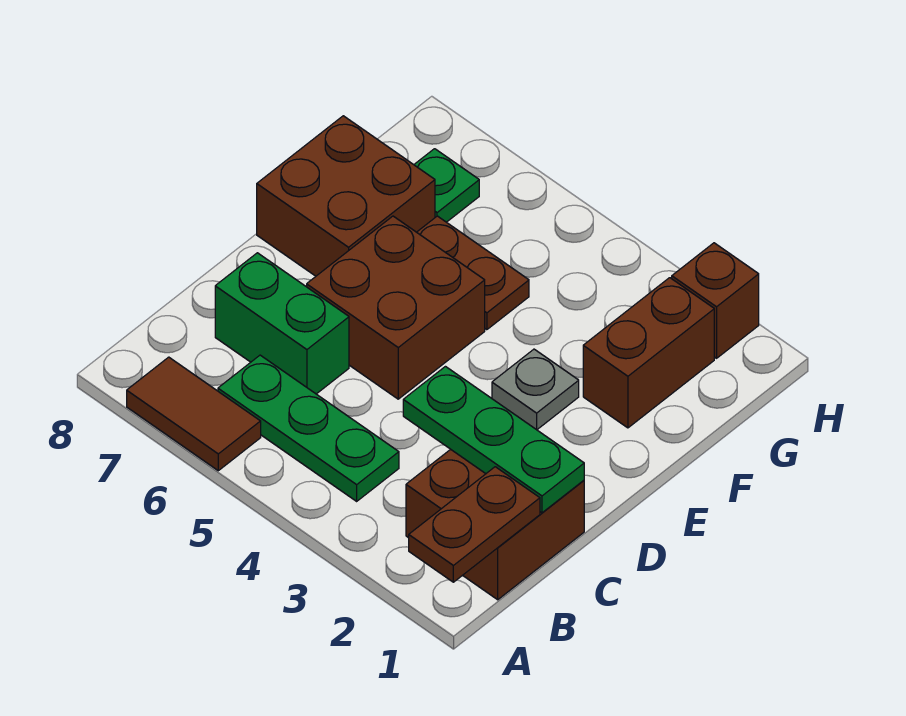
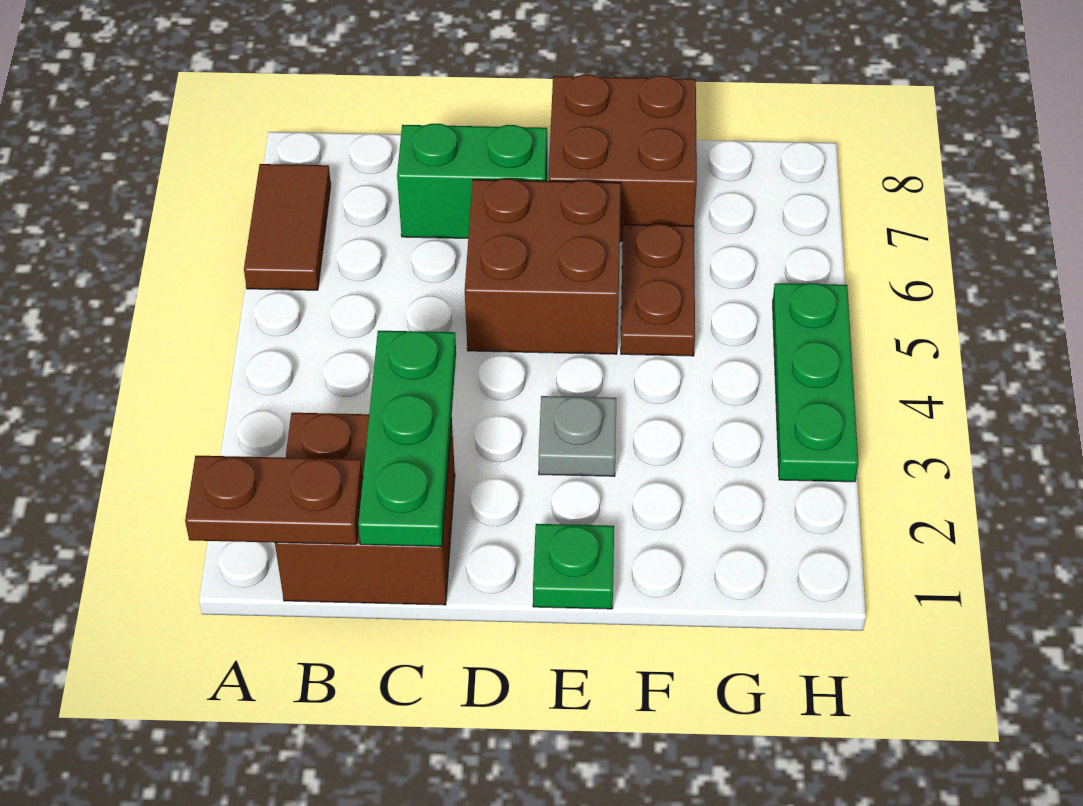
green plate B4:B6 level 1 -> green plate H3:H5 level 1
green brick C6:C7 level 1 -> green brick C7:D7 level 1
brown brick F2:G2 level 1 -> none
green plate G7 level 1 -> green plate E1 level 1
brown brick H2 level 1 -> none

